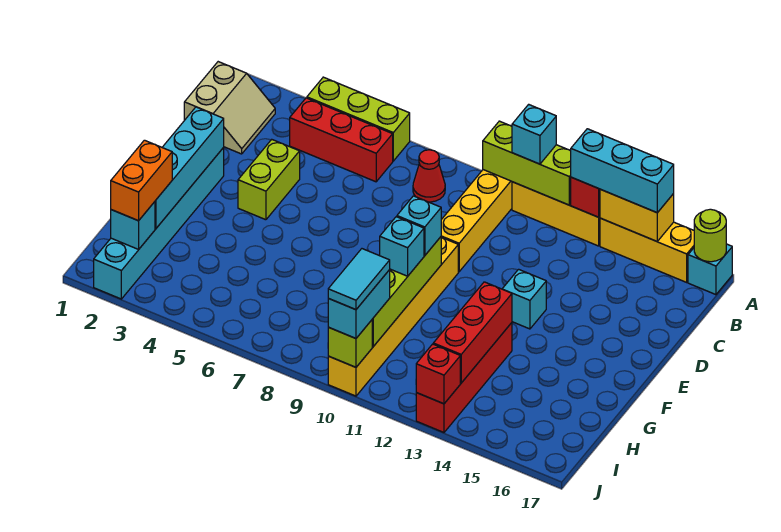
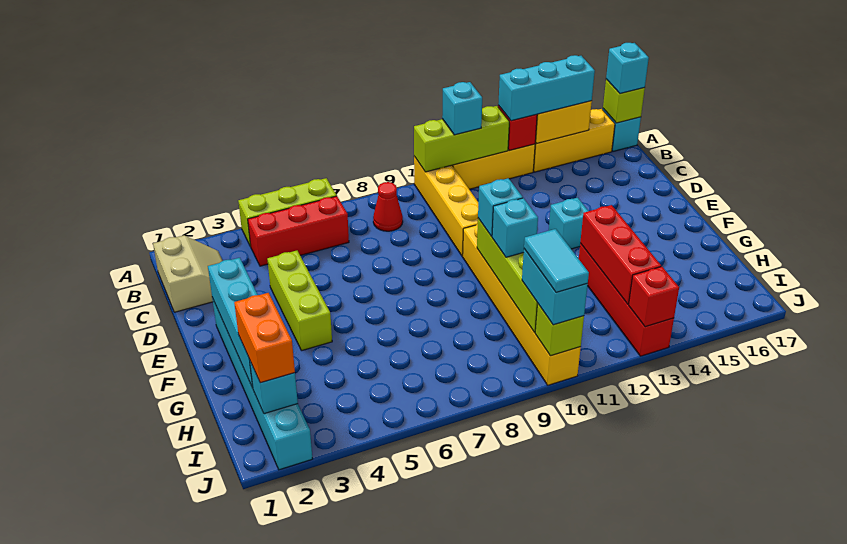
lime round brick A17 level 2 -> lime brick A17 level 2
none -> cyan brick A17 level 3
lime brick D4:E4 level 1 -> lime brick D4:F4 level 1

